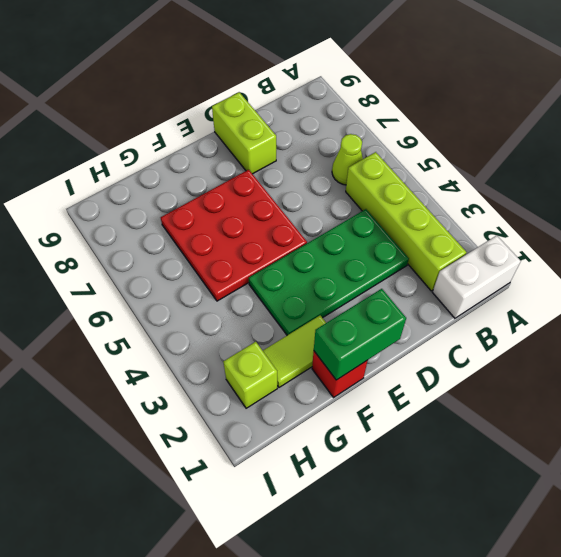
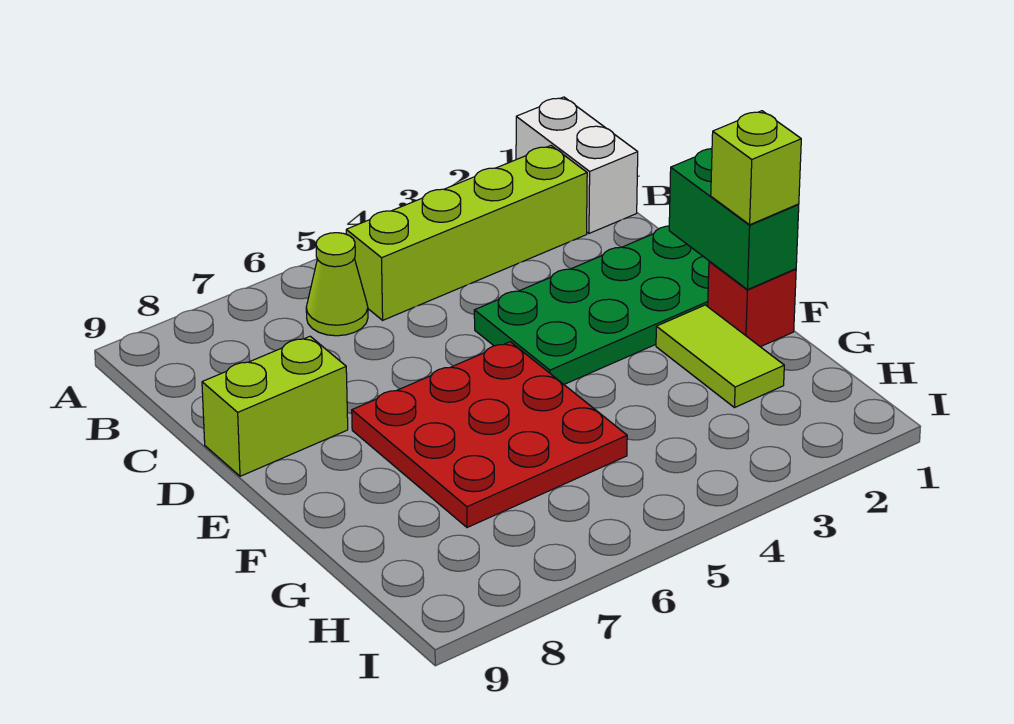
green plate C3:F4 level 1 -> green plate D1:E4 level 1
lime brick H2 level 1 -> lime brick F1 level 3

